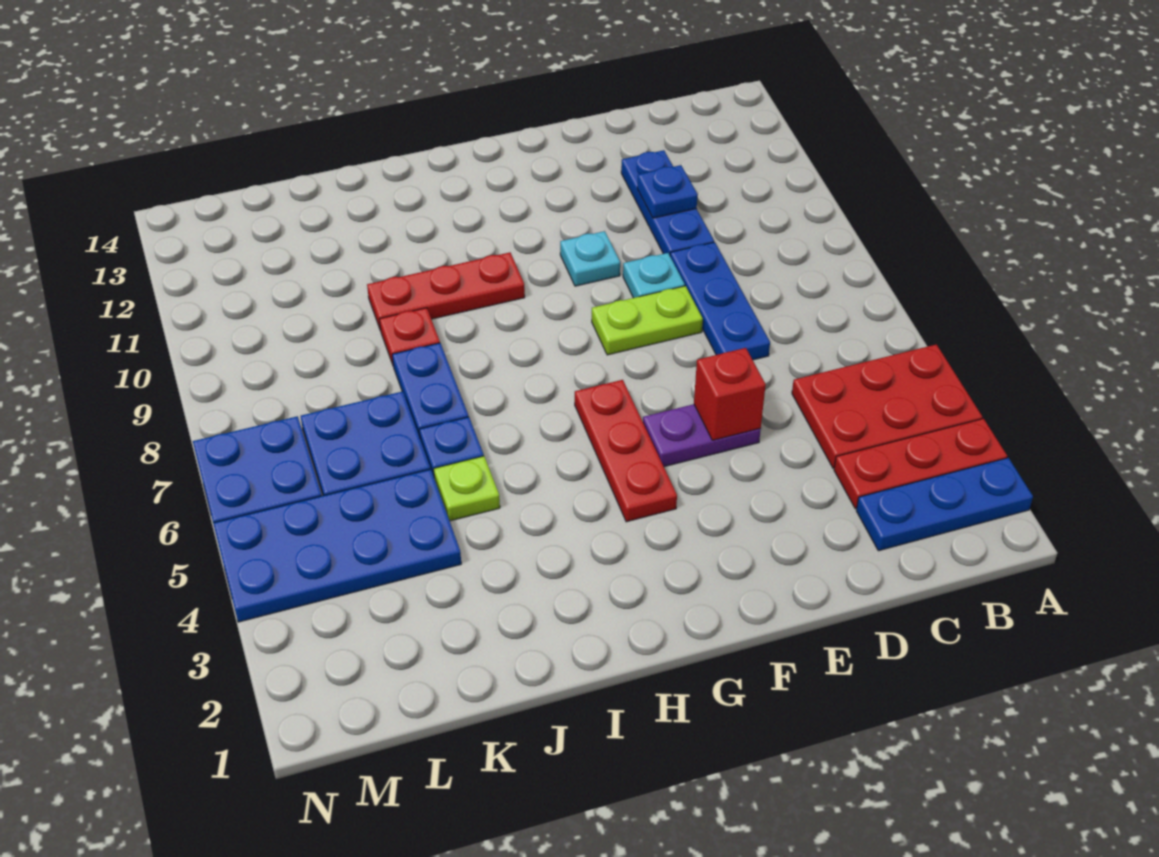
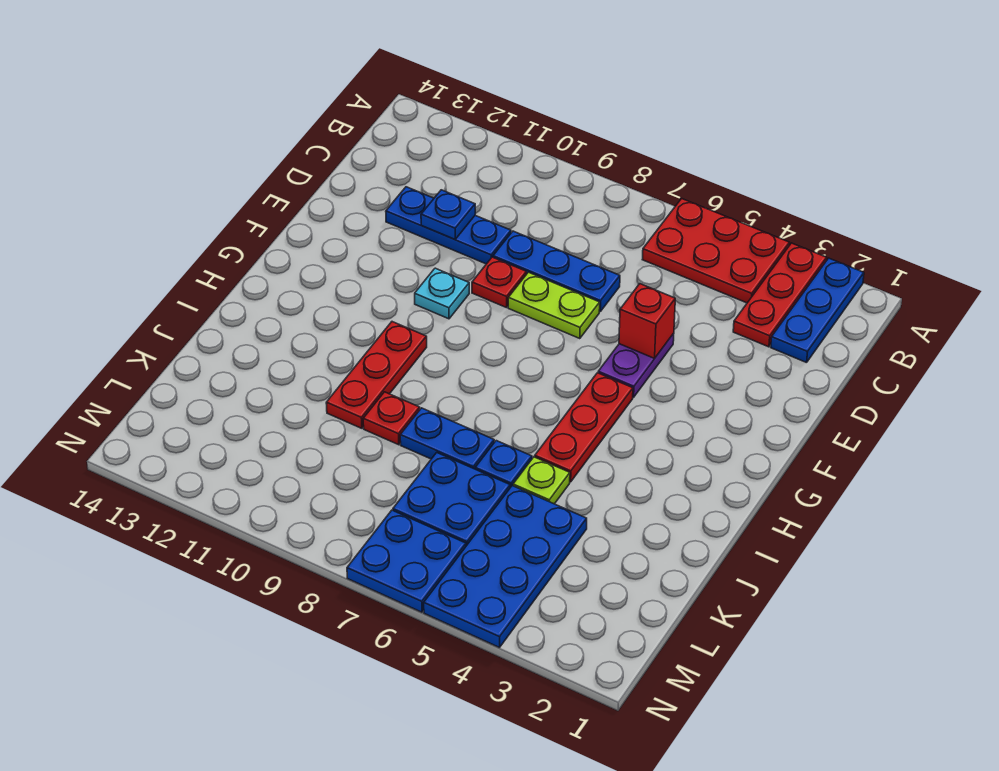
red plate A4:C5 level 1 -> red plate A4:B6 level 1
lime plate E8:F8 level 1 -> lime plate E7:E8 level 1
cyan plate E9 level 1 -> red plate E9 level 1
red plate G4:G6 level 1 -> red plate G5:I5 level 1

